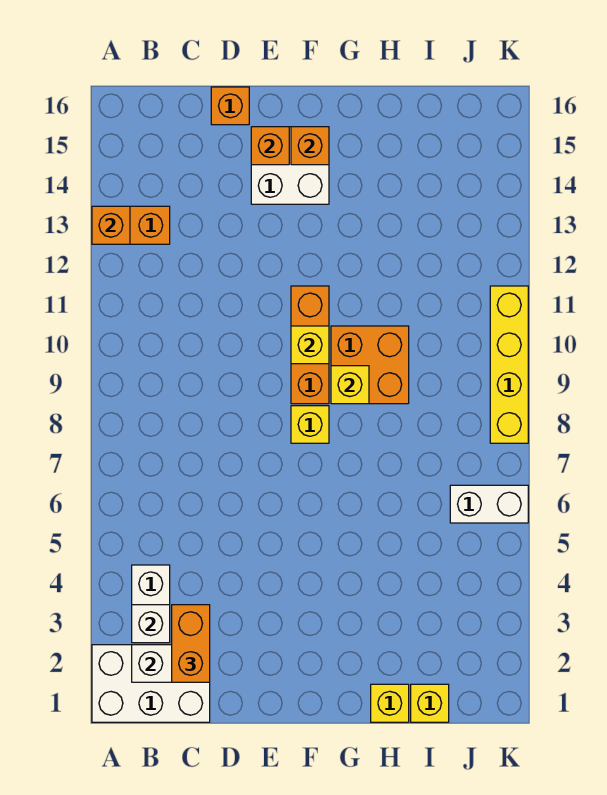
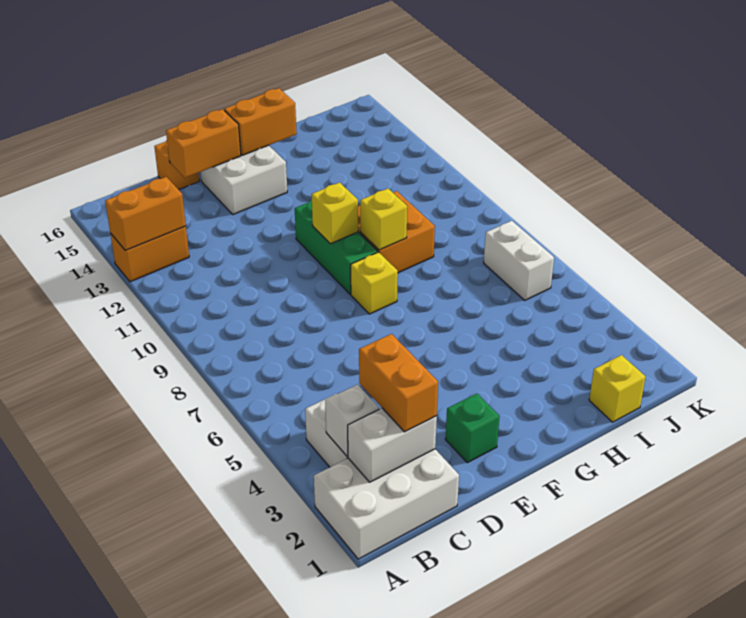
orange brick A13 level 2 -> orange brick A13:B13 level 2
none -> green brick E2 level 1
orange brick E15 level 2 -> orange brick D15:E15 level 2
orange brick F9:F11 level 1 -> green brick F9:F11 level 1
orange brick F15 level 2 -> orange brick F15:G15 level 2
yellow brick H1 level 1 -> none
white brick J6:K6 level 1 -> white brick J6:J7 level 1
yellow brick K8:K11 level 1 -> none

